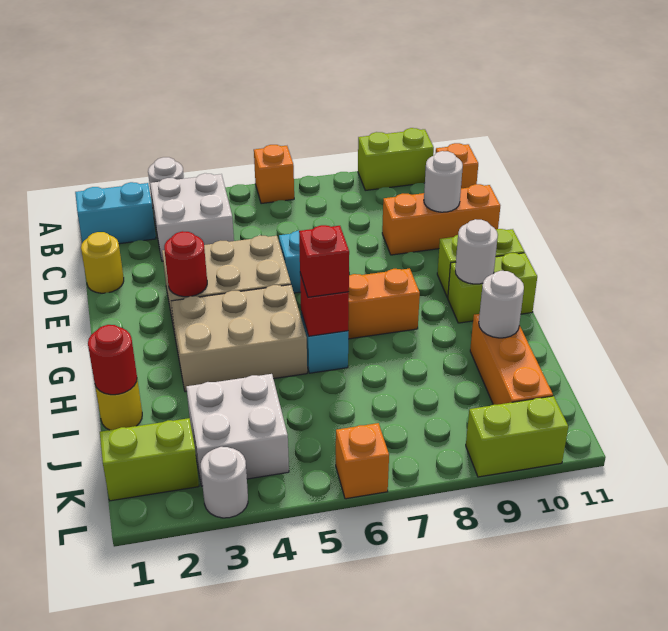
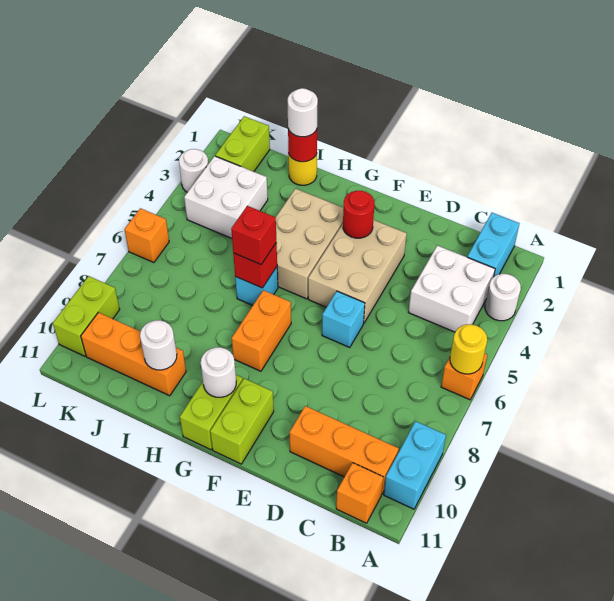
lime brick A9:A10 level 1 -> cyan brick A9:A10 level 1
yellow round brick D1 level 1 -> yellow round brick A6 level 2
orange brick D9:D11 level 1 -> orange brick B10:D10 level 1
white round brick D10 level 2 -> white round brick I1 level 3

